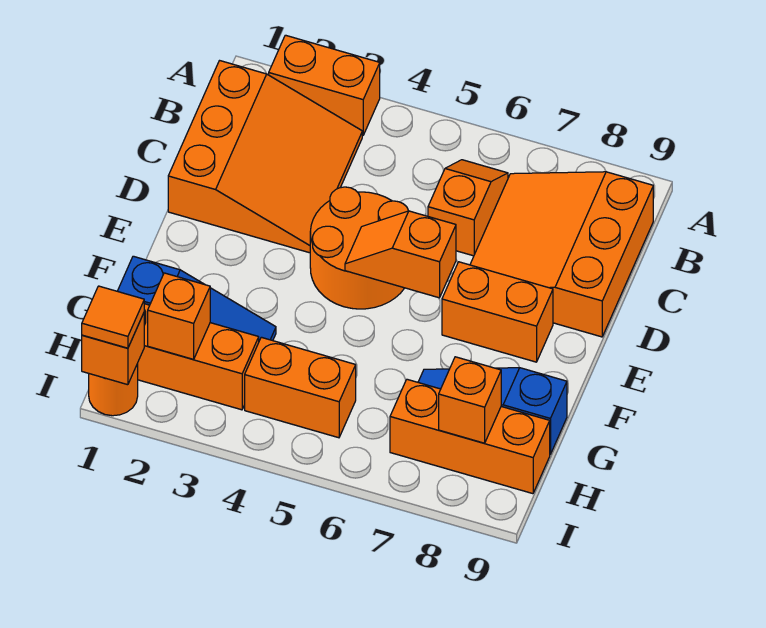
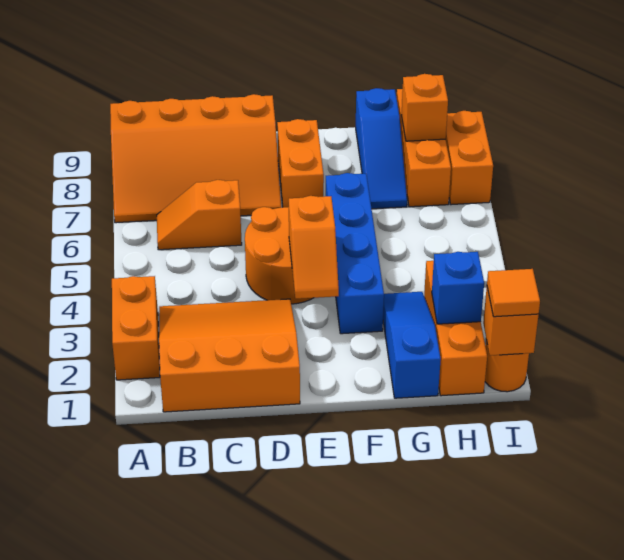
orange slope B7:D9 level 1 top 9 -> orange slope A7:D9 level 1 top 9
orange slope E5:E6 level 2 top 6 -> orange slope E3:E4 level 2 top 4
none -> blue brick F3:F6 level 1
orange brick H2 level 2 -> blue brick H2 level 2
orange brick H4:H5 level 1 -> orange brick I7:I8 level 1

